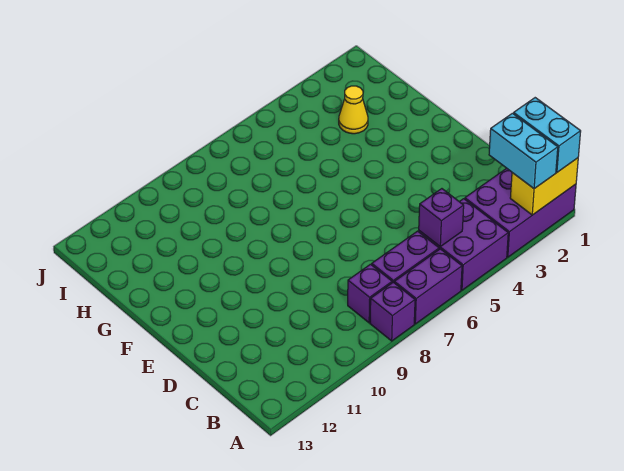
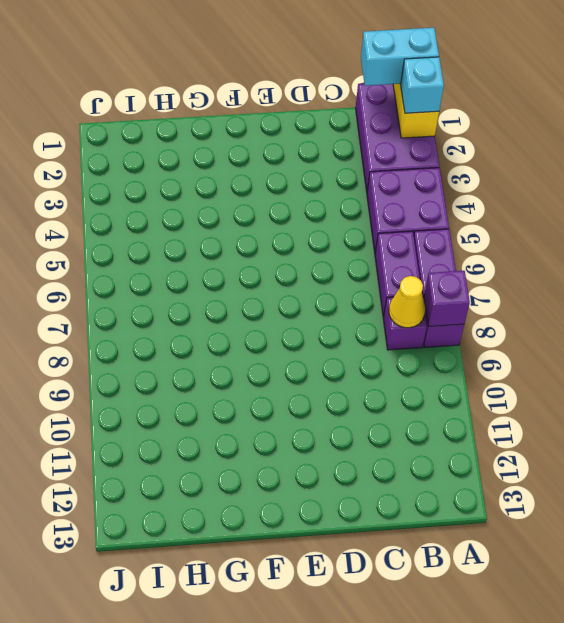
cyan brick A2:B2 level 3 -> cyan brick A2 level 3
purple brick B5 level 2 -> purple brick A8 level 2
yellow cone H3 level 1 -> yellow cone B8 level 2

